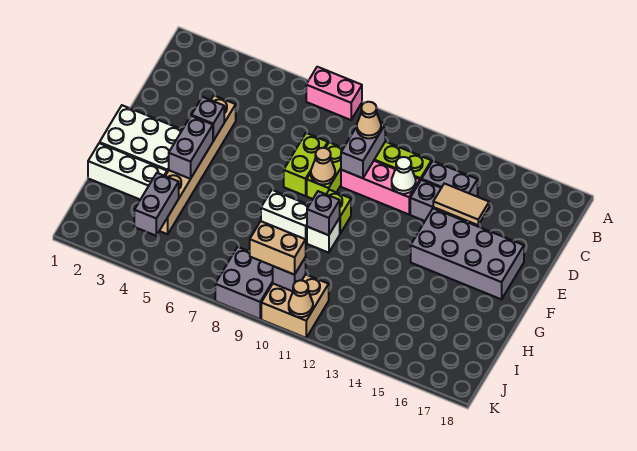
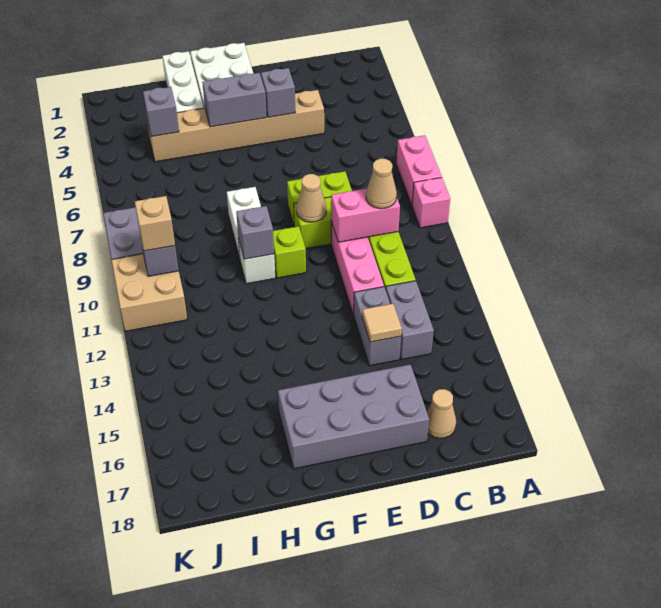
none -> pink brick A9 level 1
grey brick C10:D10 level 2 -> pink brick C10:D10 level 2
white cone D12 level 2 -> none
tan tile D14:D15 level 2 -> tan tile D14 level 2
grey brick E14:F17 level 1 -> grey brick D16:G17 level 1
grey brick I4:J4 level 2 -> grey brick I4 level 2
tan brick J9:J10 level 3 -> tan brick J10 level 3
tan cone K11 level 2 -> tan cone C17 level 1

